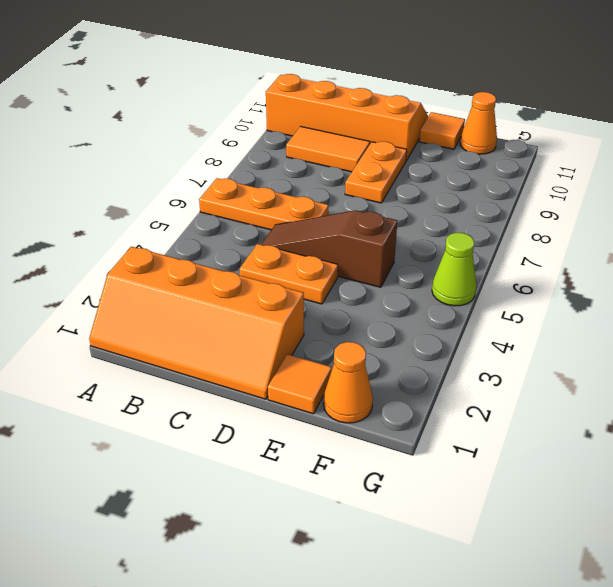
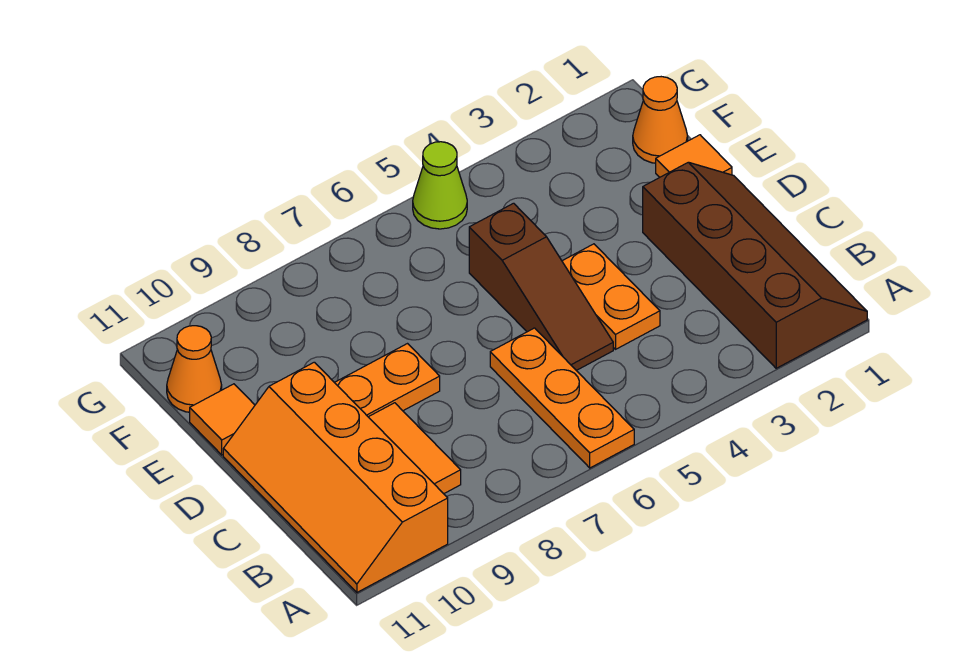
orange slope A1:D2 level 1 top 2 -> brown slope A1:D2 level 1 top 2

